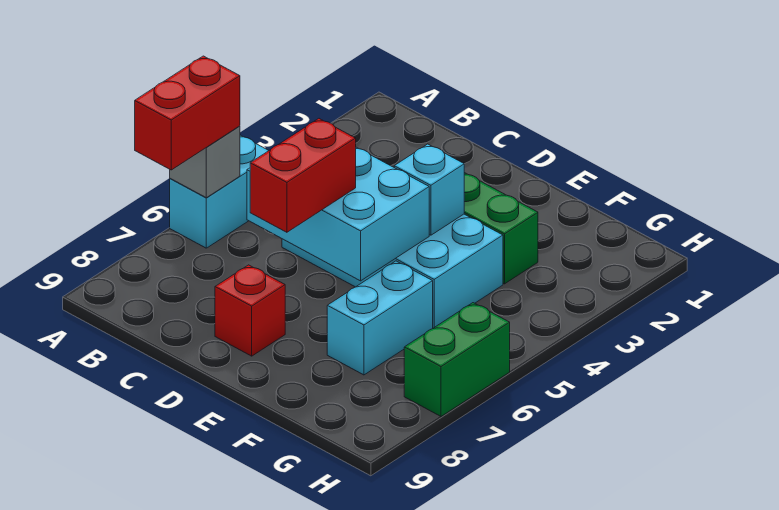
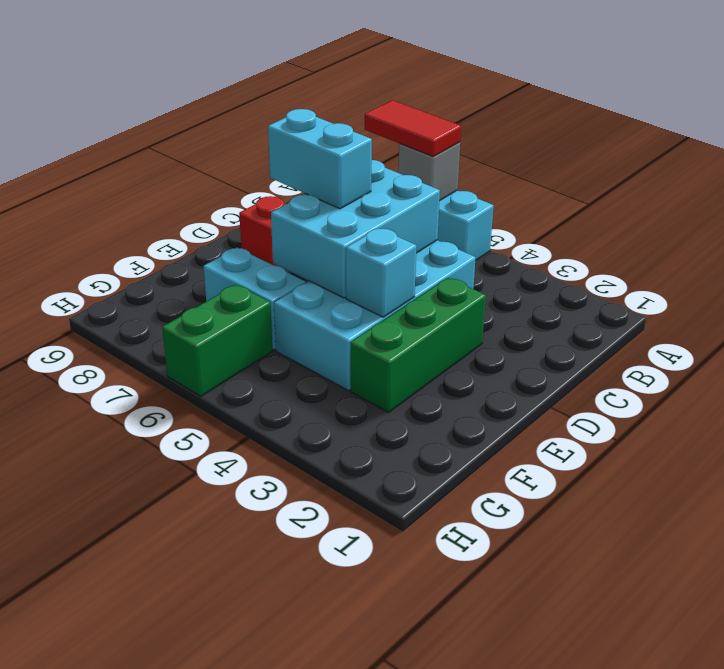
red brick A6:A7 level 3 -> red tile A6:A7 level 3
red brick D6:D7 level 3 -> cyan brick D6:D7 level 3
green brick H6:H7 level 1 -> green brick G6:H6 level 1

